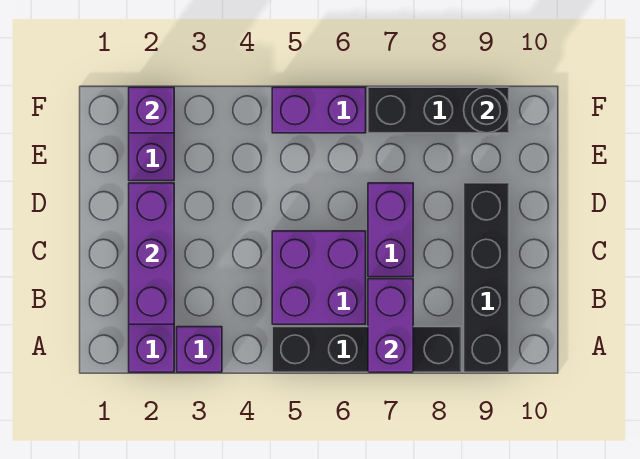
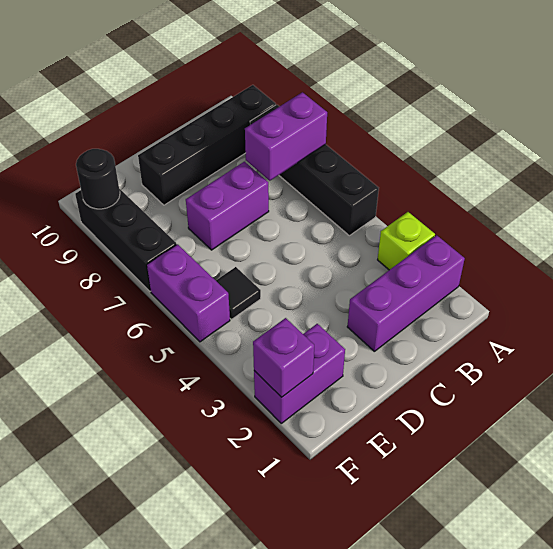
purple brick A3 level 1 -> lime brick A3 level 1
purple brick B2:D2 level 2 -> none
purple brick B5:C6 level 1 -> none
none -> black tile E5 level 1

